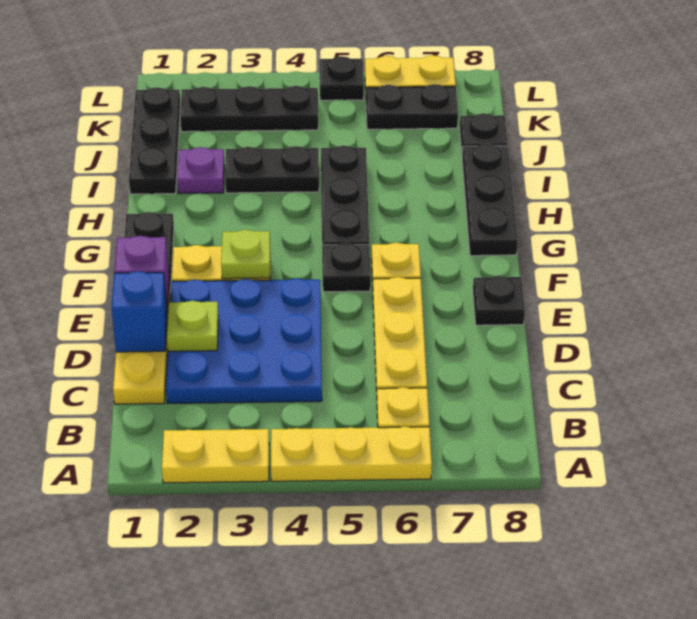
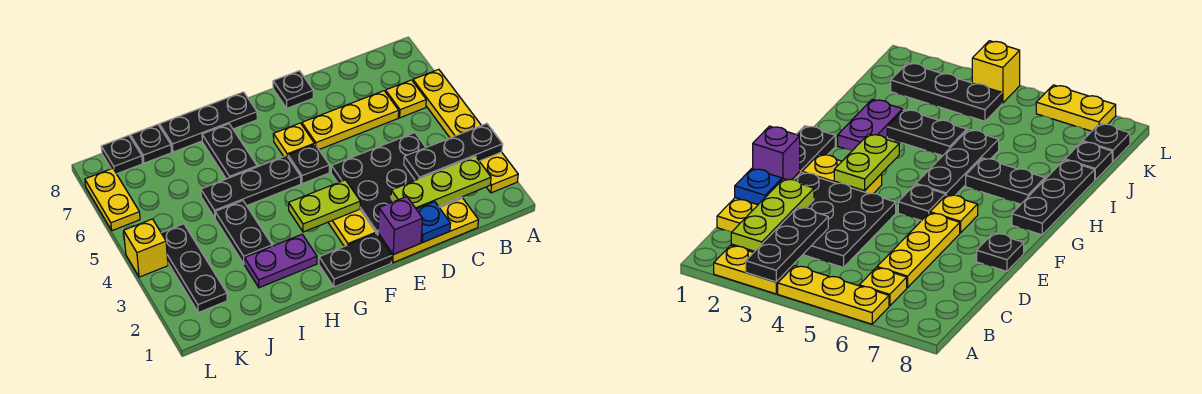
blue plate C2:E4 level 1 -> black plate C2:E4 level 1
blue brick D1 level 2 -> blue plate D1 level 2
lime plate D2 level 2 -> lime plate B2:D2 level 2
lime plate F3 level 2 -> lime plate F3:G3 level 2
black plate I1:K1 level 1 -> black plate A3:C3 level 2
purple plate I2 level 1 -> purple plate H2:I2 level 1
black plate K6:K7 level 1 -> black plate H6:H7 level 1
none -> yellow brick L4 level 1
black plate L5 level 1 -> black plate K8 level 1

